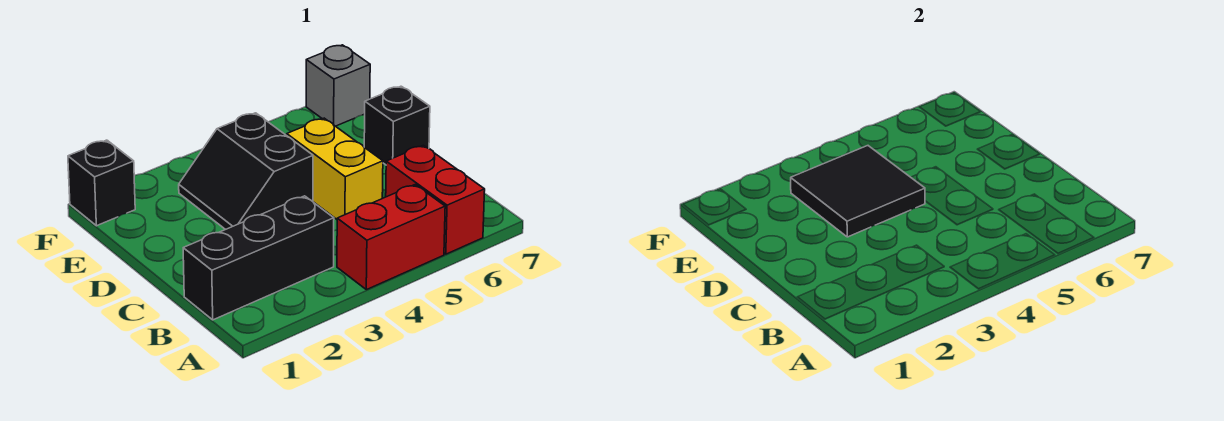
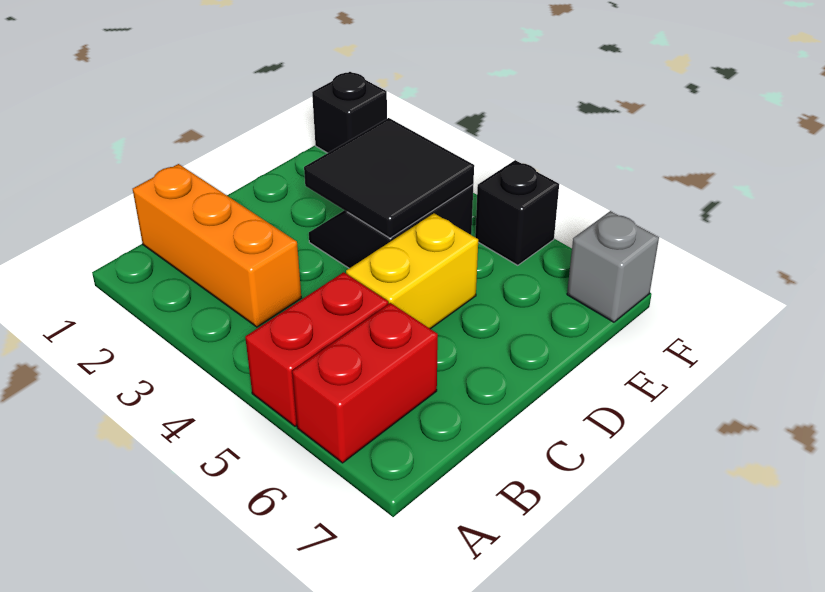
red brick A4:A5 level 1 -> red brick A5:B5 level 1
black brick B1:B3 level 1 -> orange brick B1:B3 level 1
black brick D7 level 1 -> black brick F5 level 1

